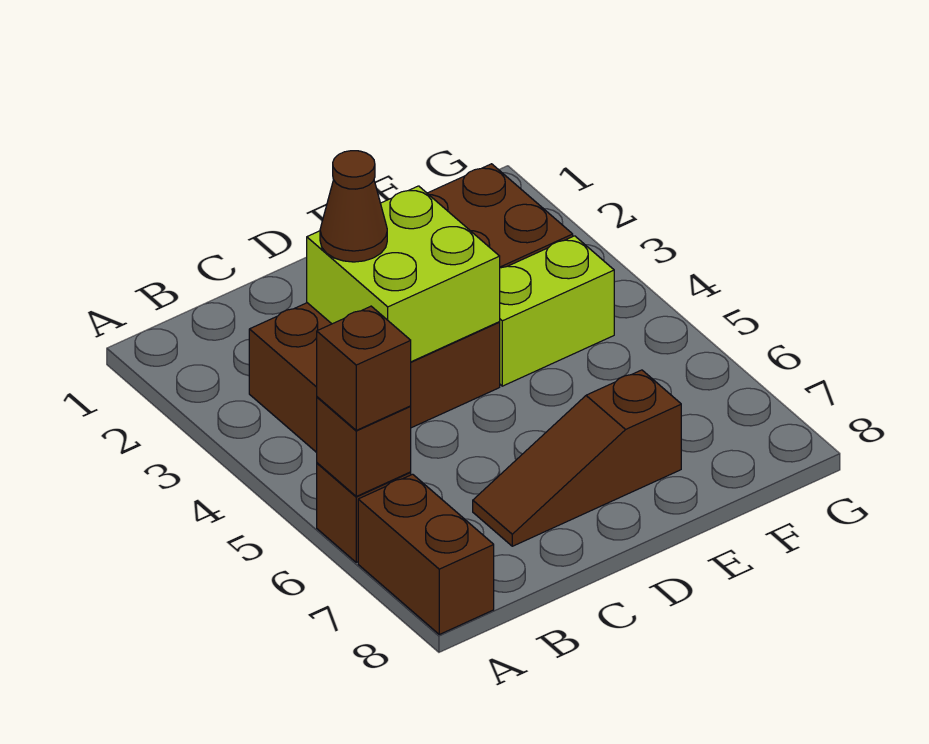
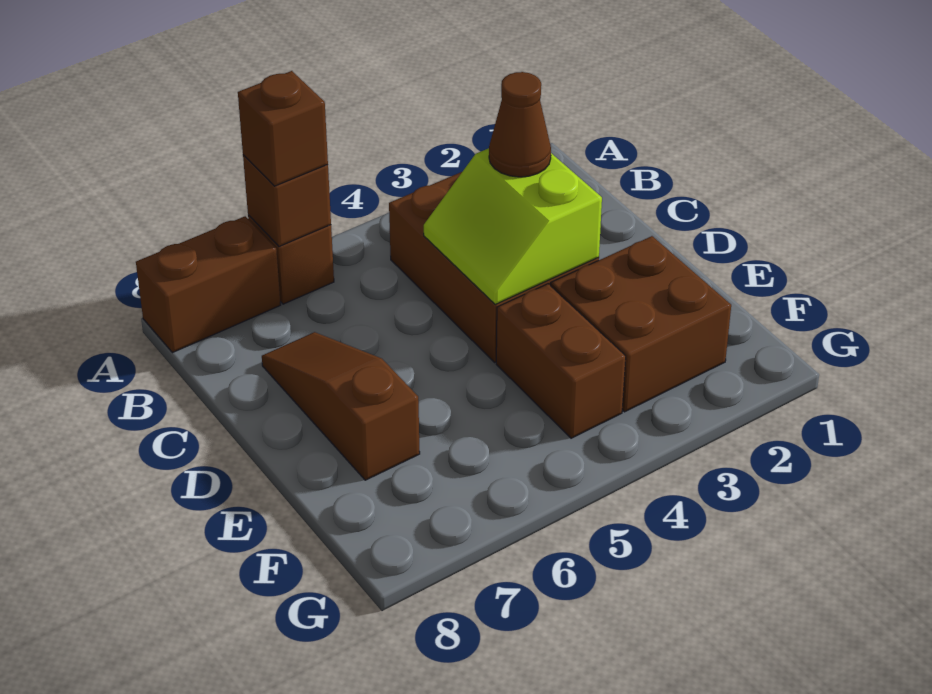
lime brick C3:D4 level 2 -> lime slope C3:D4 level 2 top 3
lime brick E4:F4 level 1 -> brown brick E4:F4 level 1

